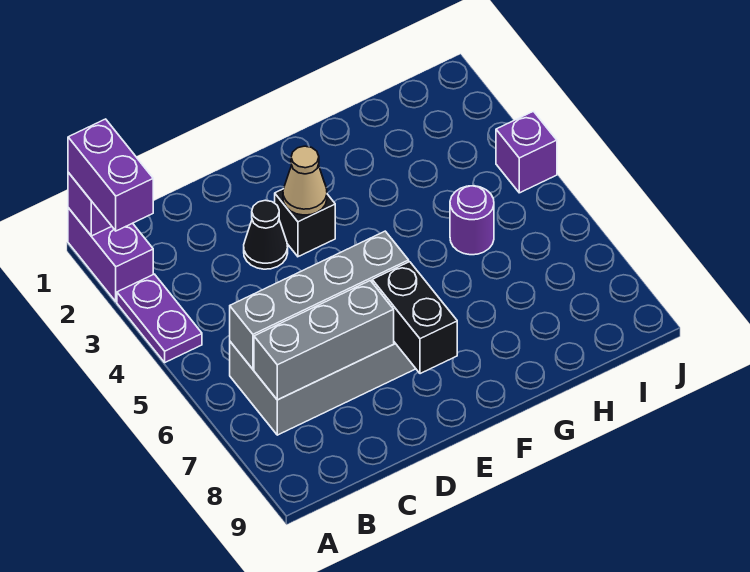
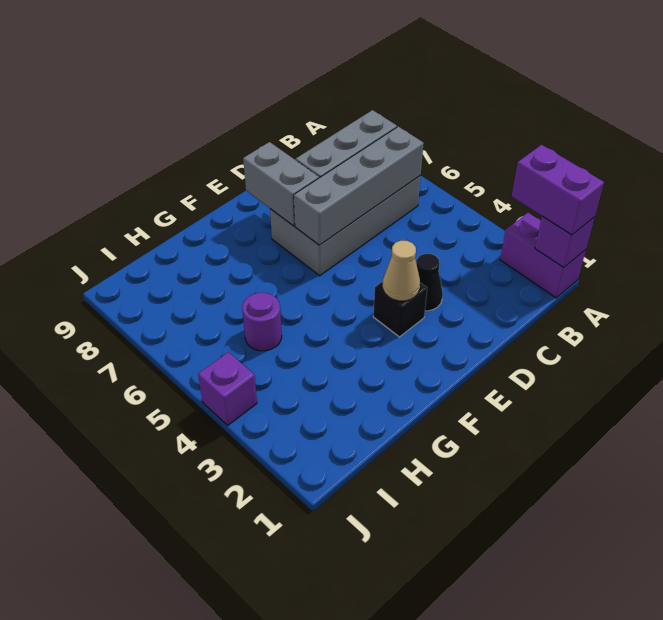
purple plate A3:A4 level 1 -> none
black brick E7:E8 level 2 -> grey brick E7:E8 level 2

